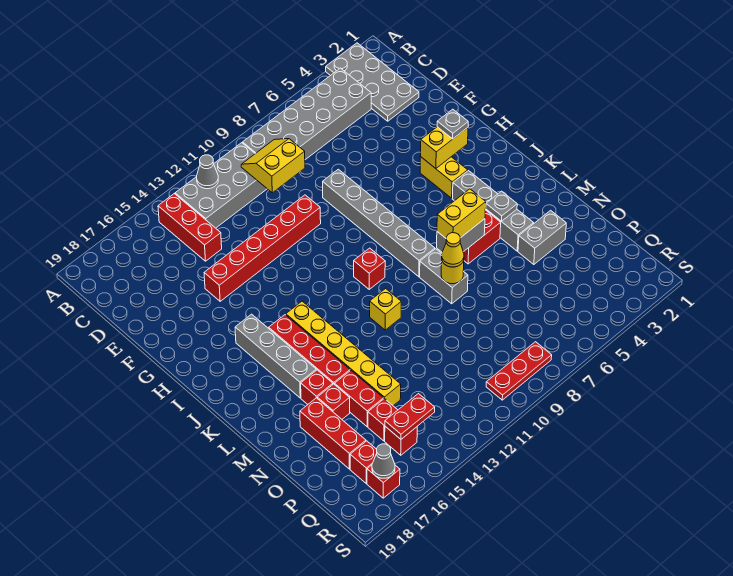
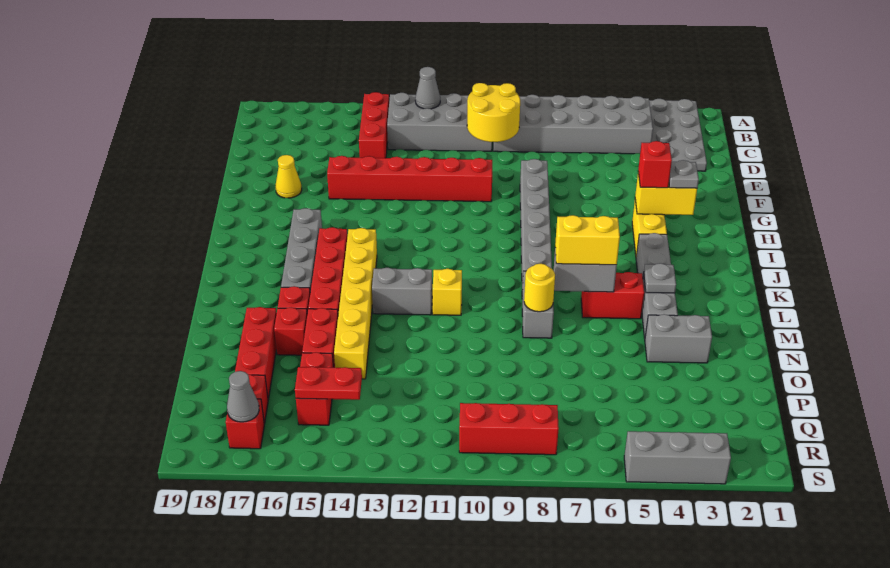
yellow slope C9:D10 level 2 top D -> yellow round brick C9:D10 level 2
red brick J10 level 1 -> red brick H4 level 3
none -> grey brick L12:L13 level 1
yellow cone M8 level 3 -> yellow cone F17 level 1
red plate R8:R10 level 1 -> red brick R8:R10 level 1
none -> grey brick S3:S5 level 1

